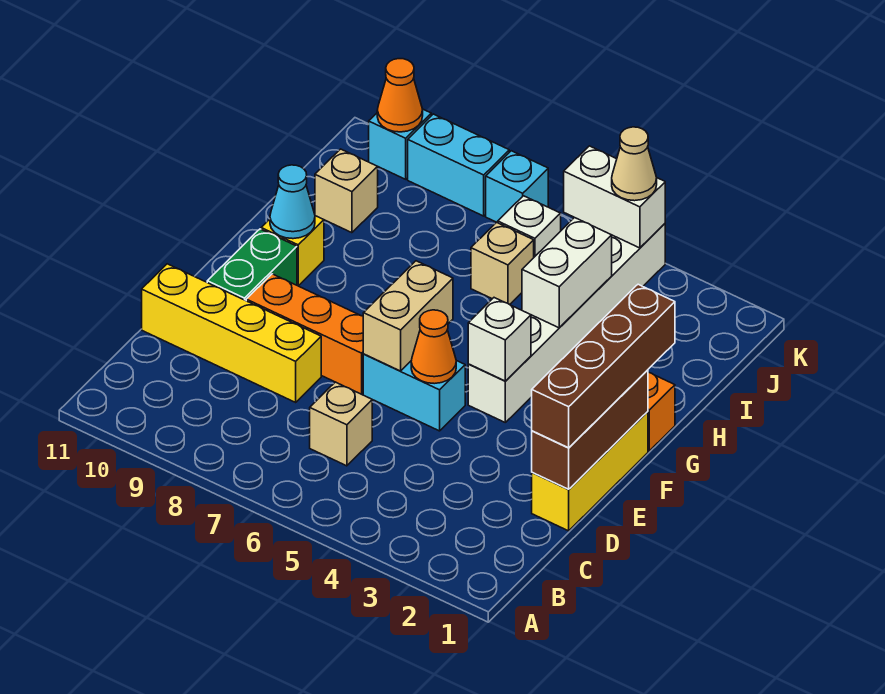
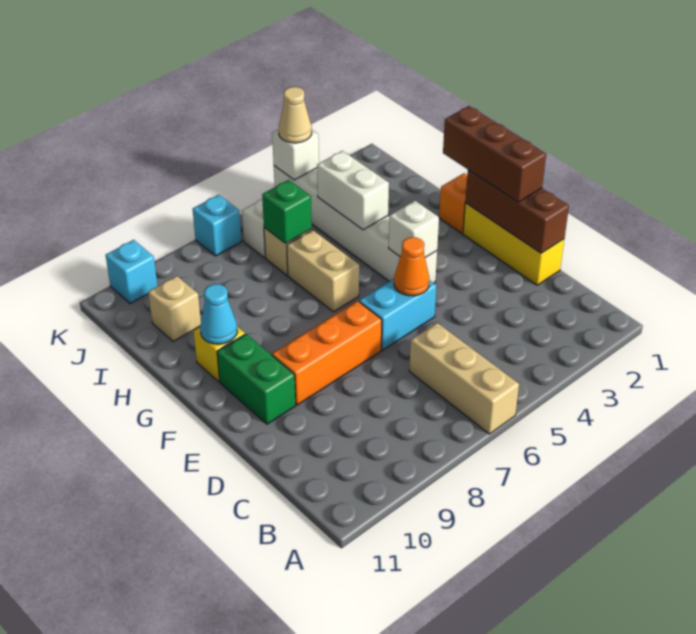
tan brick C6 level 1 -> tan brick A6:C6 level 1
brown brick D1:G1 level 3 -> brown brick E1:G1 level 3
yellow brick D8:D11 level 1 -> none
tan brick E6:F6 level 2 -> tan brick G6:H6 level 1
none -> green brick I6 level 2
white brick K4:K5 level 2 -> white brick K4 level 2
cyan brick K8:K9 level 1 -> none
orange cone K10 level 2 -> none

